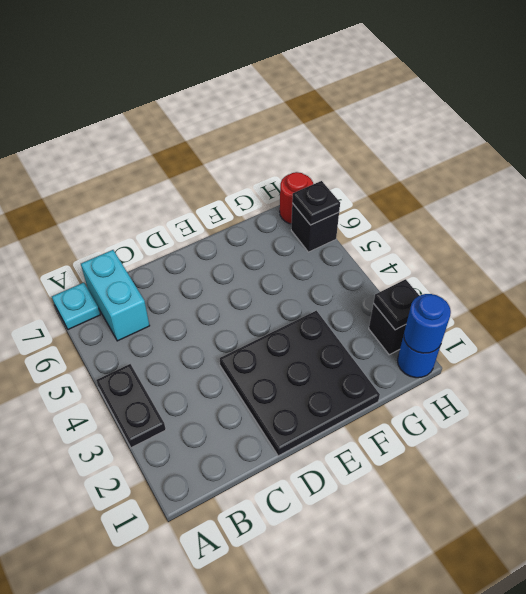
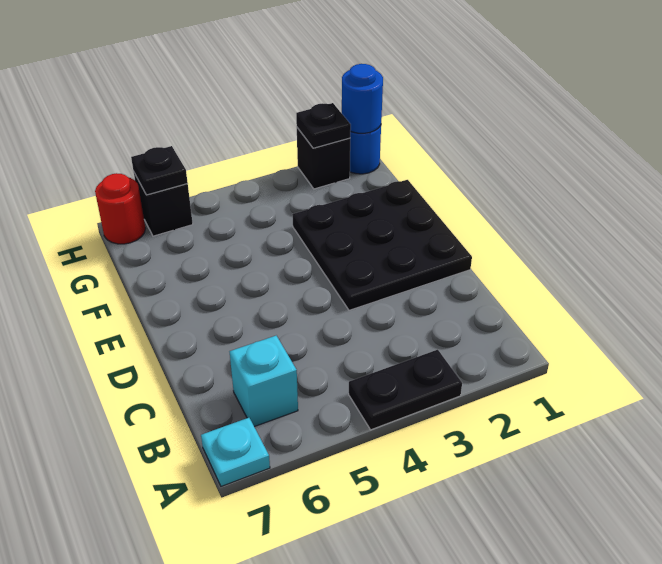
cyan brick B6:B7 level 1 -> cyan brick B6 level 1

